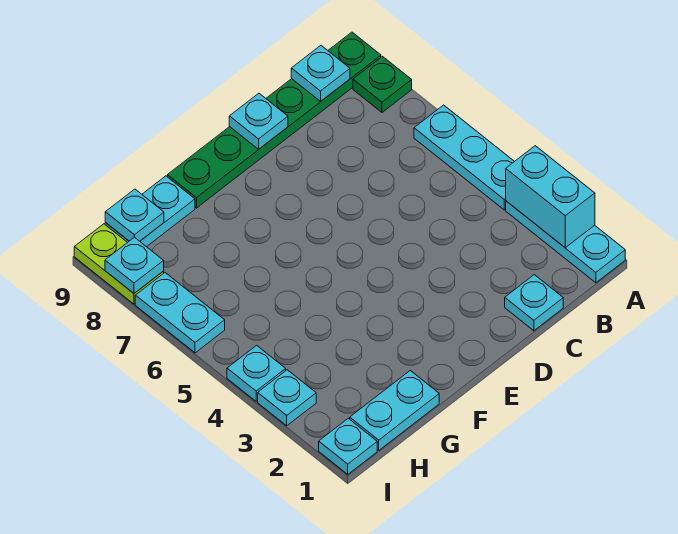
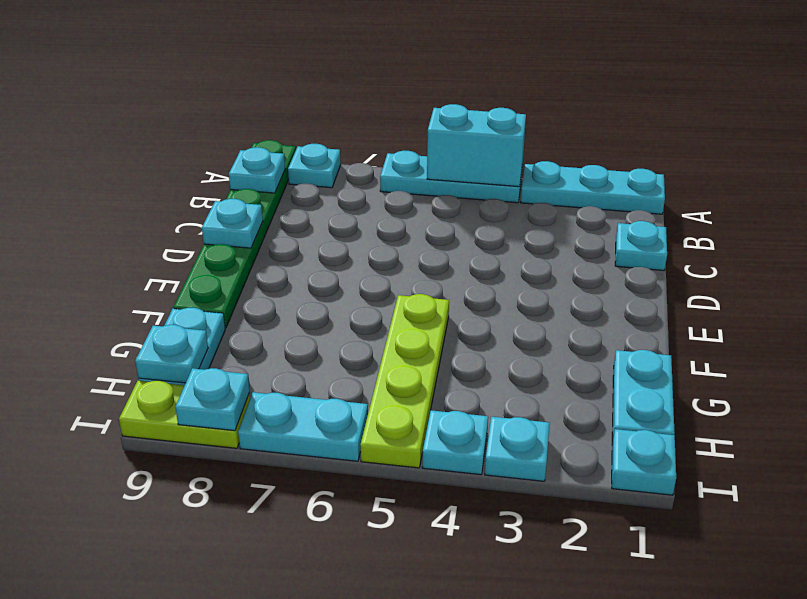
cyan brick A2:A3 level 2 -> cyan brick A4:A5 level 2
green plate A8 level 1 -> cyan plate A8 level 1
none -> lime plate F5:I5 level 1

